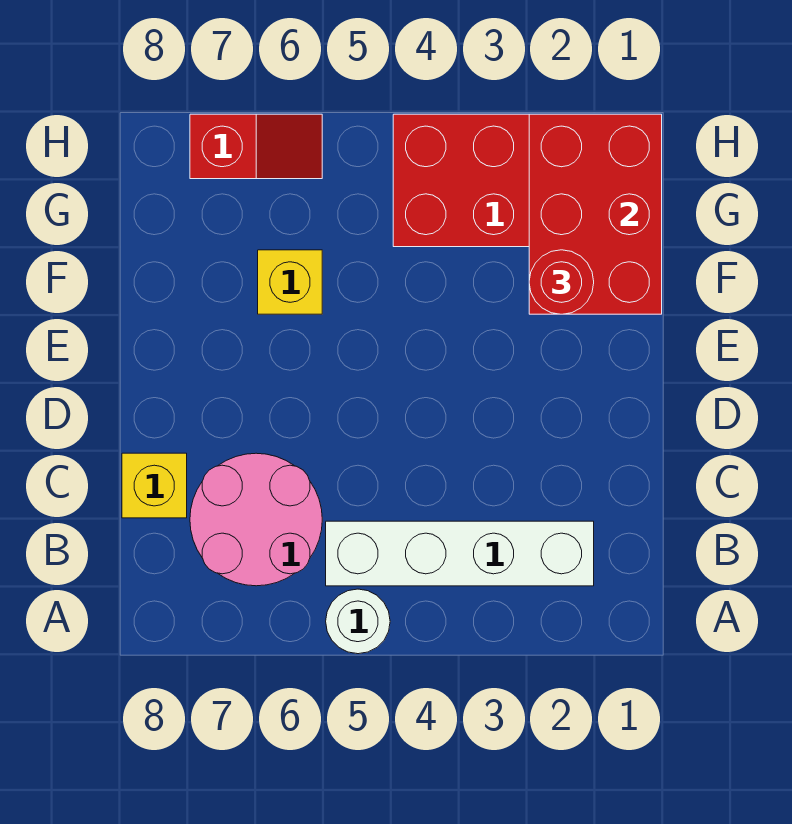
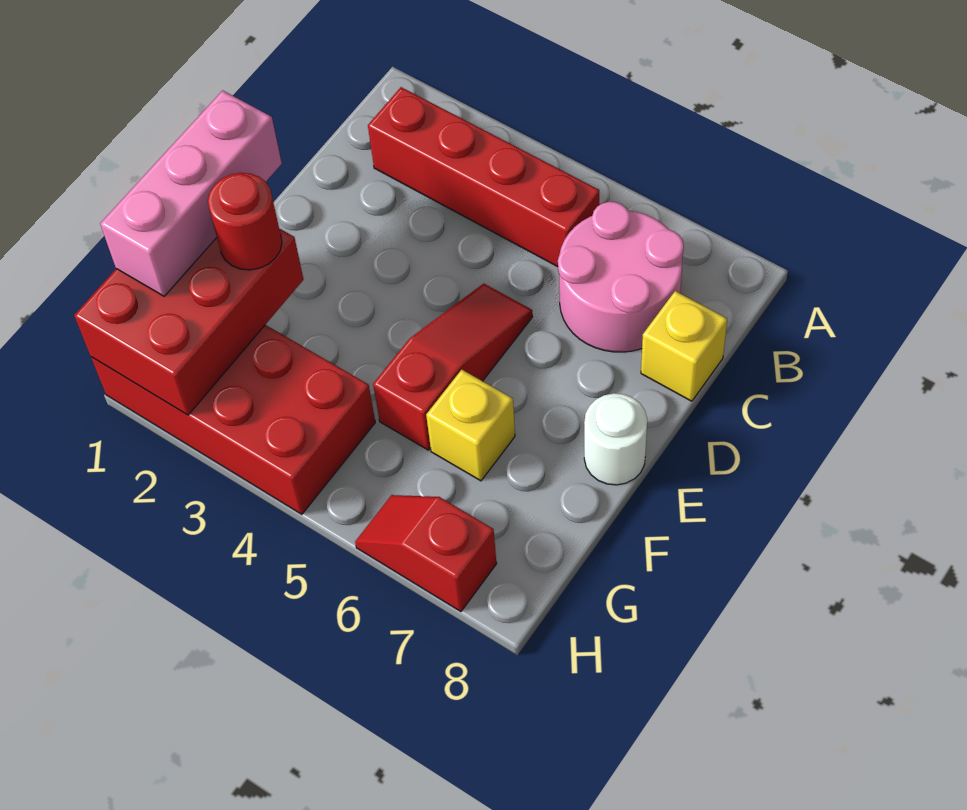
white round brick A5 level 1 -> white round brick E8 level 1
white brick B2:B5 level 1 -> red brick B2:B5 level 1
none -> red slope D5:F5 level 1 top F
none -> pink brick E1:G1 level 3

